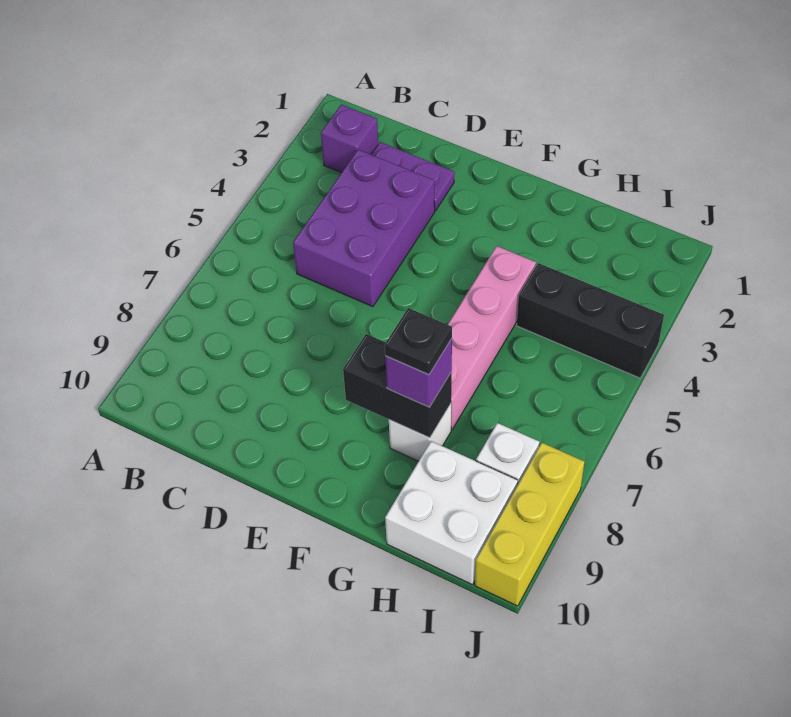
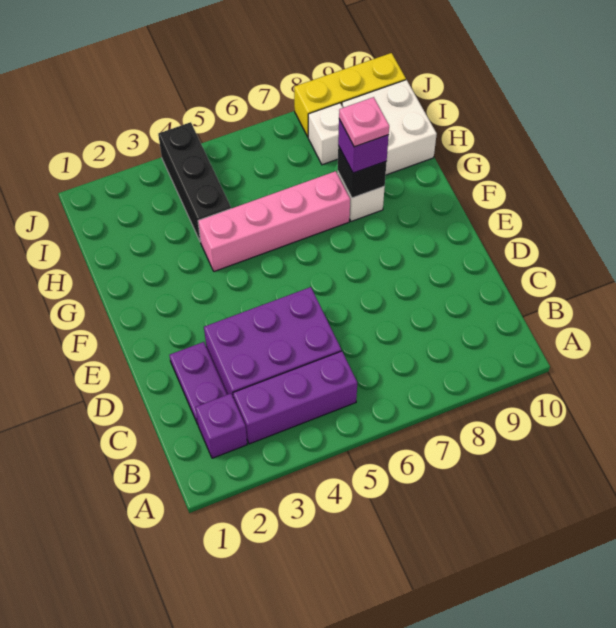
none -> purple brick B3:B5 level 1
black brick F8:G8 level 2 -> black brick G8 level 2
black plate G8 level 4 -> pink plate G8 level 4

